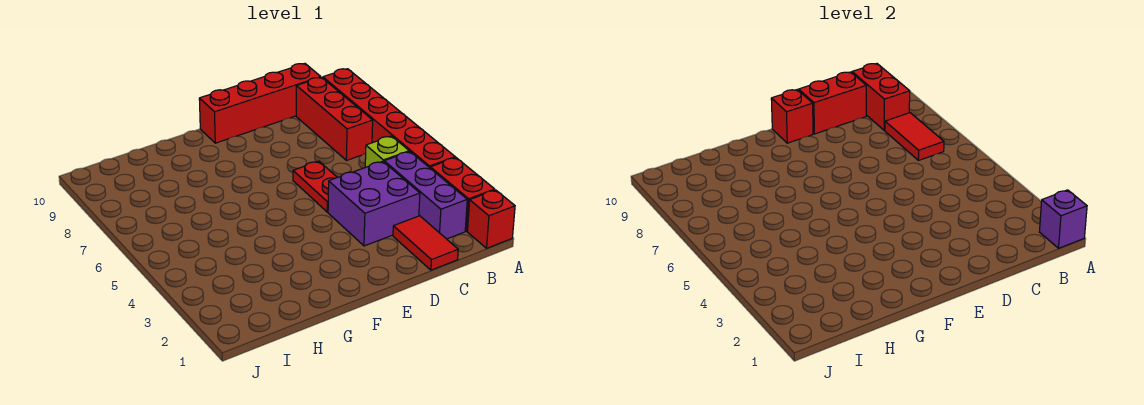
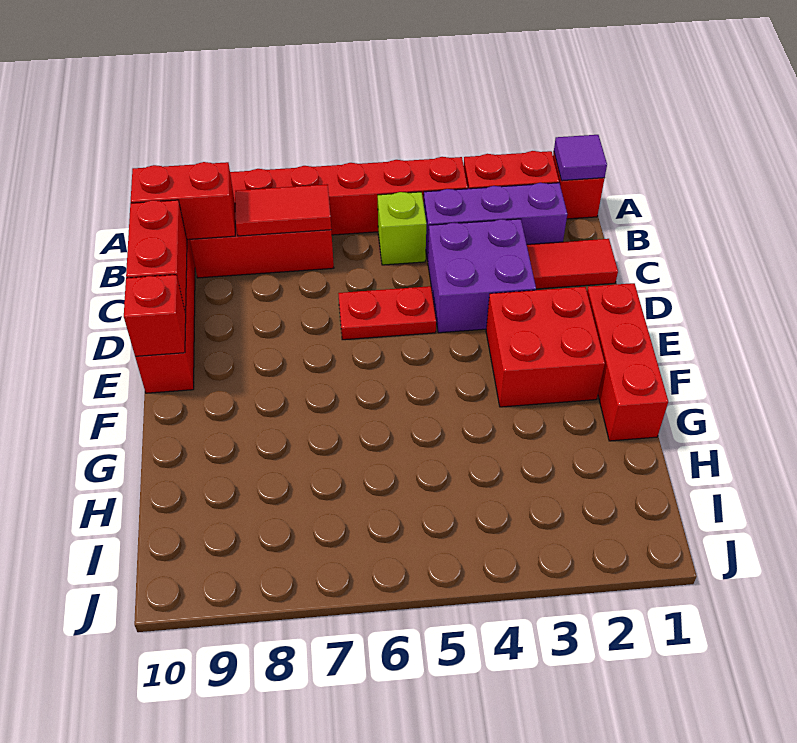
purple brick A1 level 2 -> purple tile A1 level 2
none -> red brick E1:G1 level 1
none -> red brick E2:F3 level 1

